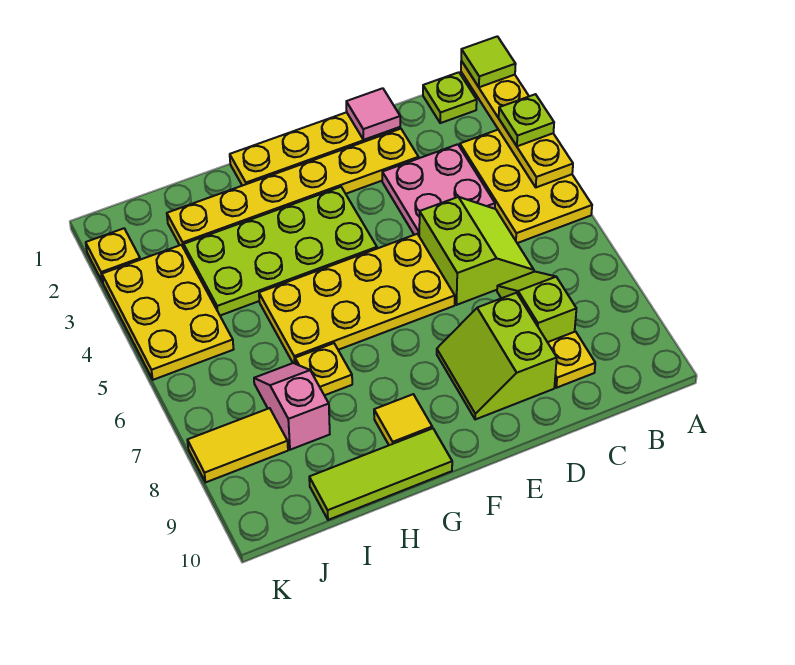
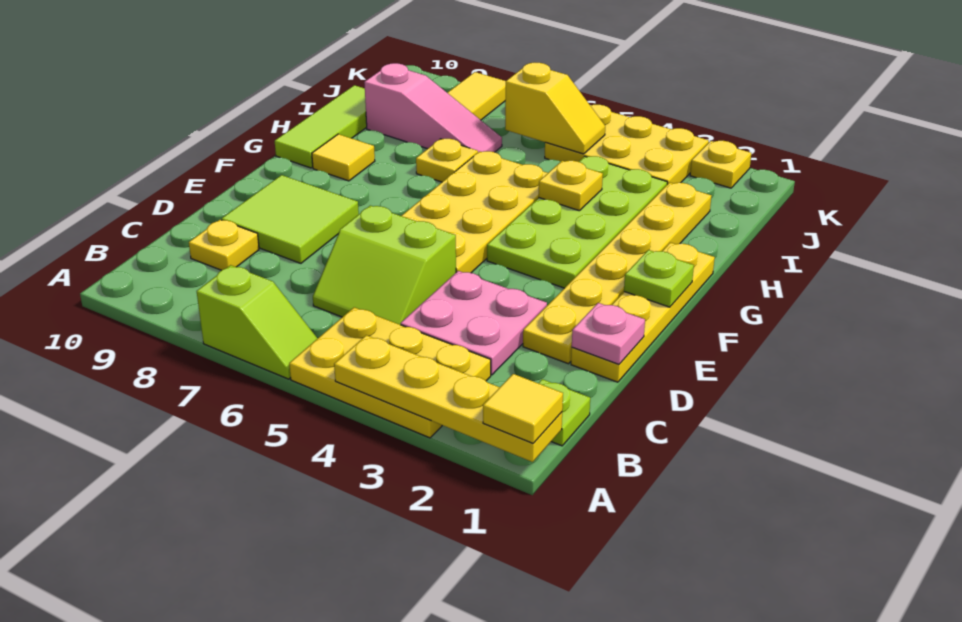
lime tile A1 level 3 -> yellow tile A1 level 3
lime plate A3 level 3 -> lime plate F1 level 2
lime slope C7:C8 level 1 top 8 -> lime slope A6:A7 level 1 top 7
pink tile D1 level 2 -> pink plate D1 level 2
lime slope D8:E9 level 1 top D -> lime tile D8:E9 level 1
none -> yellow plate H4 level 2
pink slope I7:I8 level 1 top 8 -> pink slope I7:I9 level 1 top 9
none -> yellow slope J5:J6 level 2 top 6

